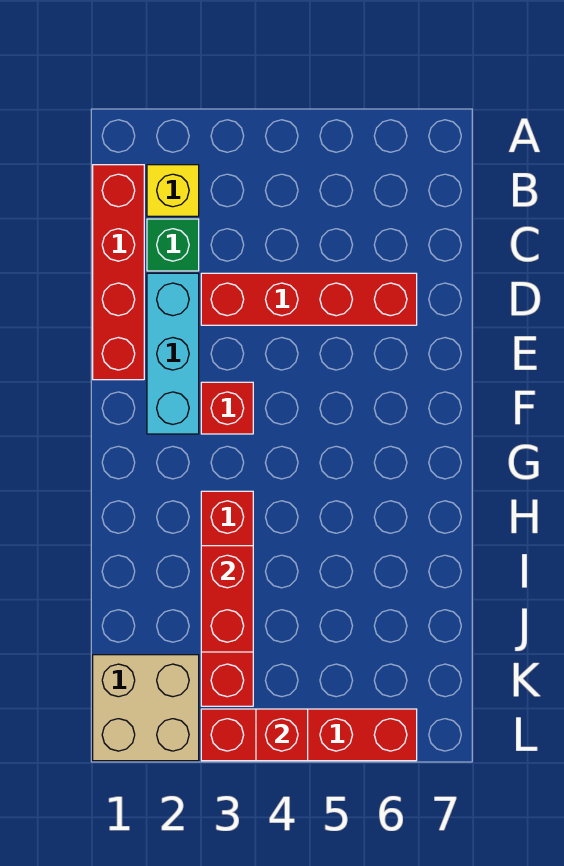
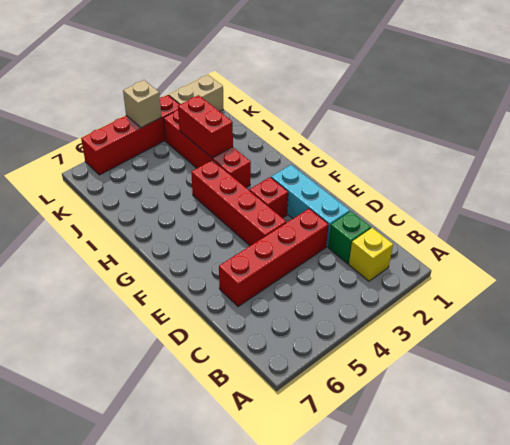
red brick B1:E1 level 1 -> red brick E4:H4 level 1
tan brick K1:L2 level 1 -> tan brick L1:L2 level 1
red brick L4 level 2 -> tan brick L4 level 2

